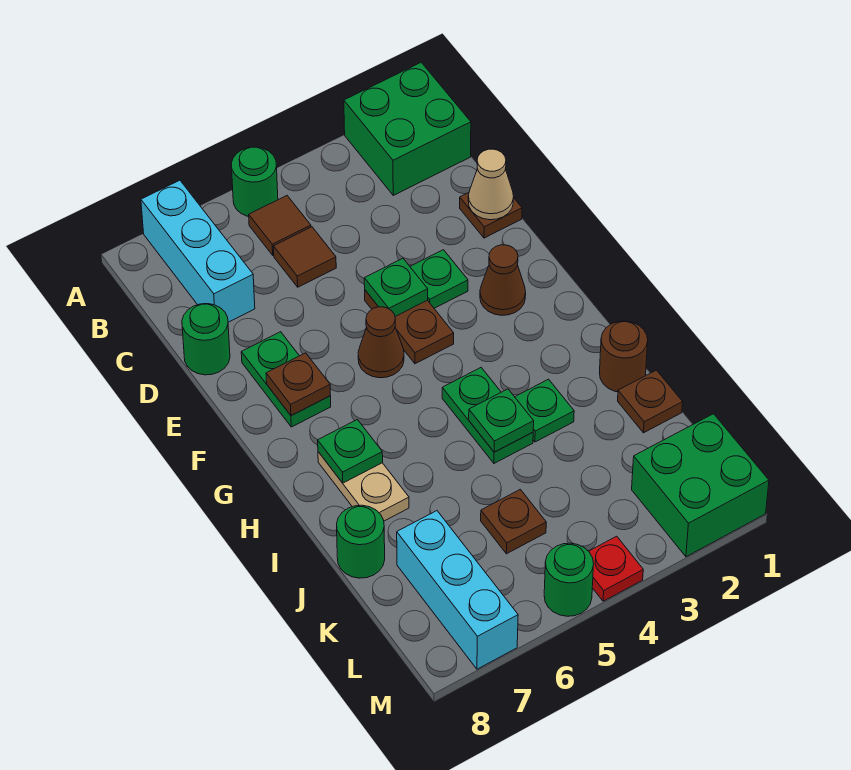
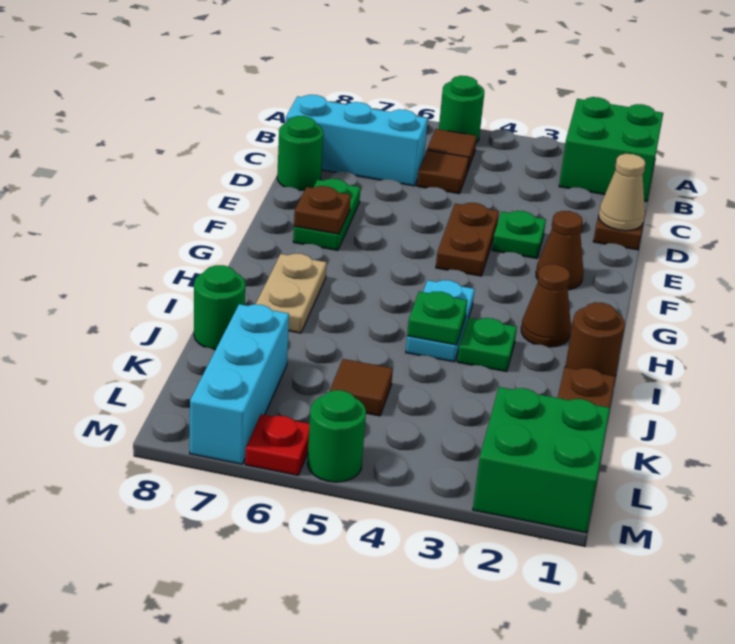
cyan brick A7:C7 level 1 -> cyan brick C6:C8 level 1
green plate E4 level 2 -> none
brown cone F5 level 1 -> brown cone H2 level 1
green plate H4:I4 level 1 -> cyan plate H4:I4 level 1
green plate H7 level 2 -> none
brown plate K5 level 1 -> brown tile K5 level 1
red plate M4 level 1 -> red plate M6 level 1

